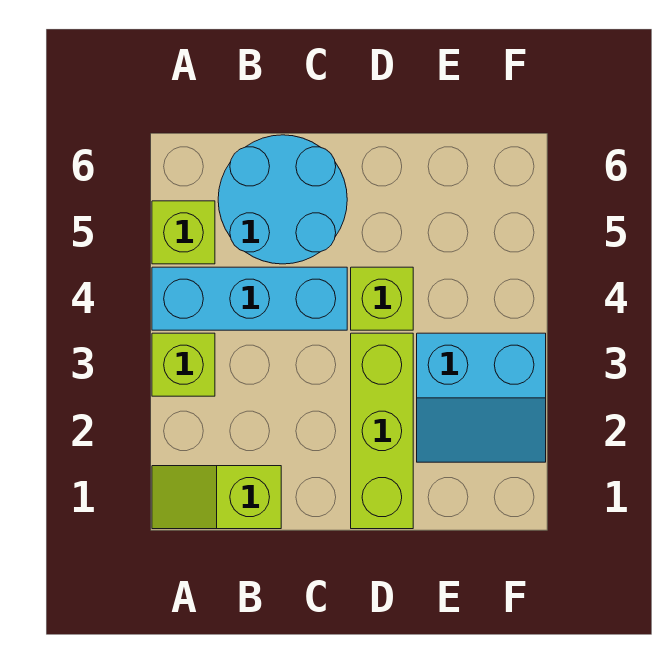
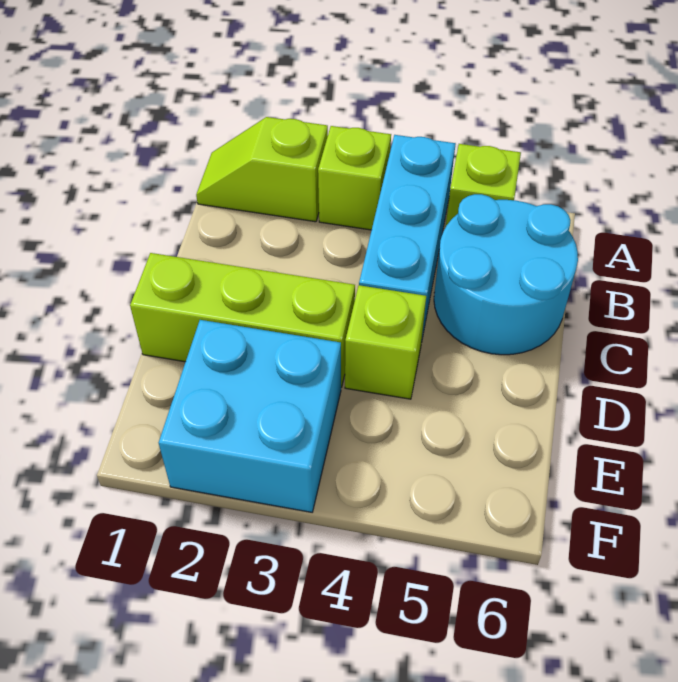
lime slope A1:B1 level 1 top B -> lime slope A1:A2 level 1 top 2
cyan slope E2:F3 level 1 top 3 -> cyan brick E2:F3 level 1

